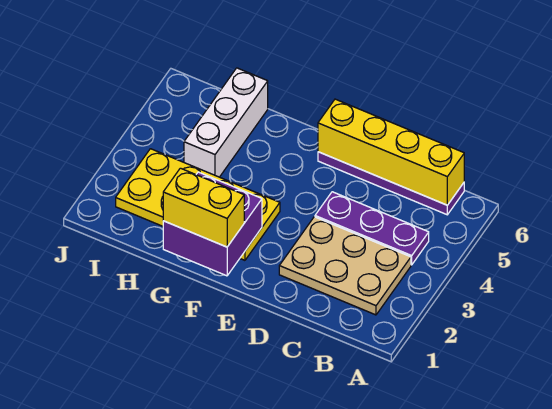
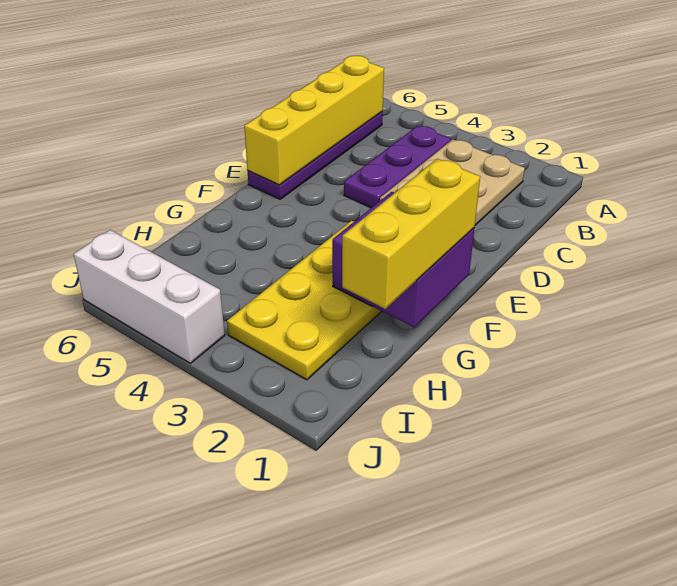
yellow brick F1:G1 level 3 -> yellow brick F1:H1 level 3
white brick H4:H6 level 1 -> white brick J4:J6 level 1

